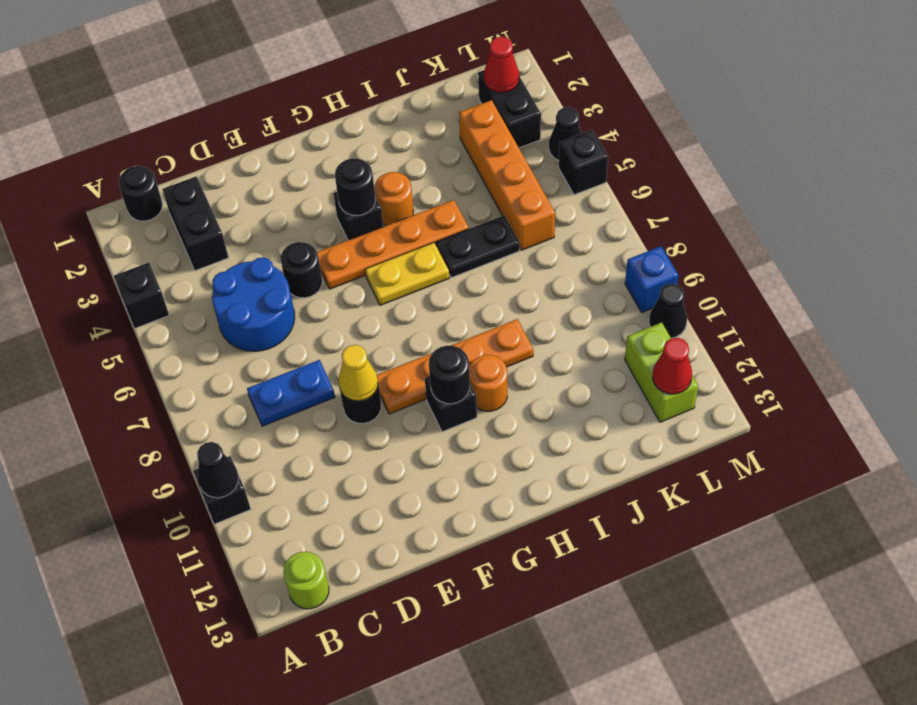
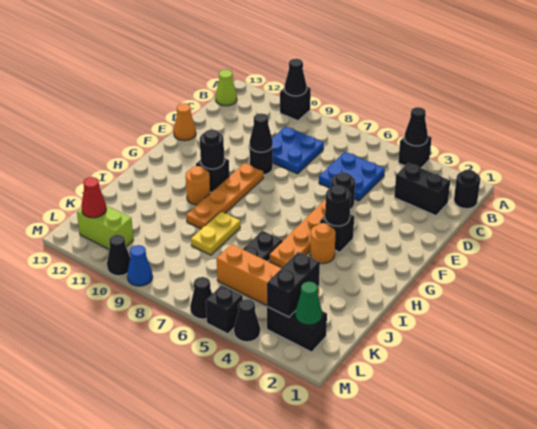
none -> black cone A4 level 2
lime round brick B13 level 1 -> lime cone B13 level 1
blue round brick C5:D6 level 1 -> blue plate C5:D6 level 1
blue plate C8:D8 level 1 -> blue plate C8:D9 level 1
yellow cone E9 level 2 -> black cone E9 level 2
none -> orange cone E13 level 1
yellow plate G6:H6 level 1 -> yellow plate I8:J8 level 1
none -> black brick K3:L3 level 2
red cone L2 level 2 -> green cone L2 level 2
none -> black cone M6 level 1
blue brick M9 level 1 -> blue cone M9 level 1

